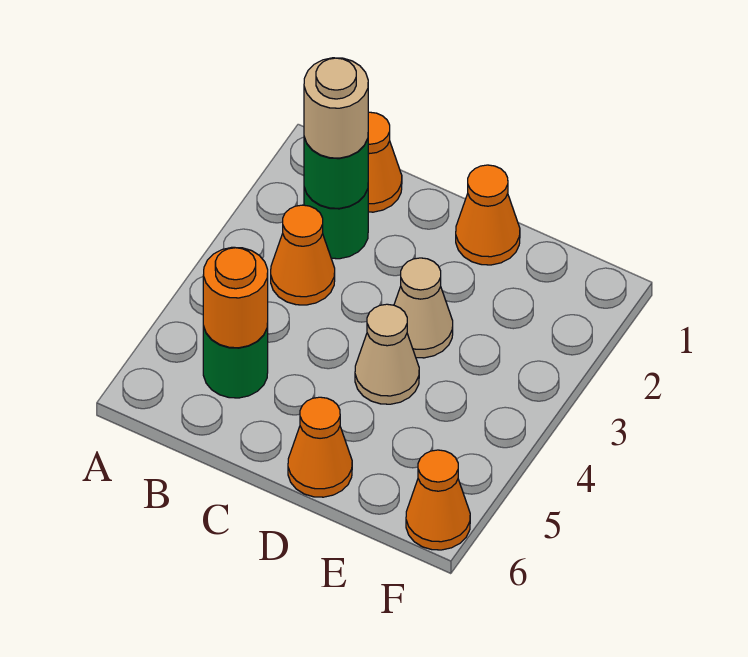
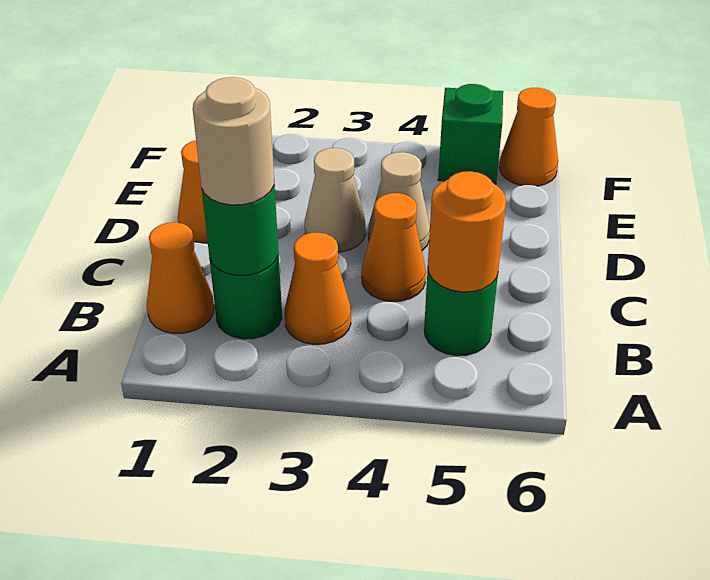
orange cone D6 level 1 -> orange cone C4 level 1
none -> green brick F5 level 1

